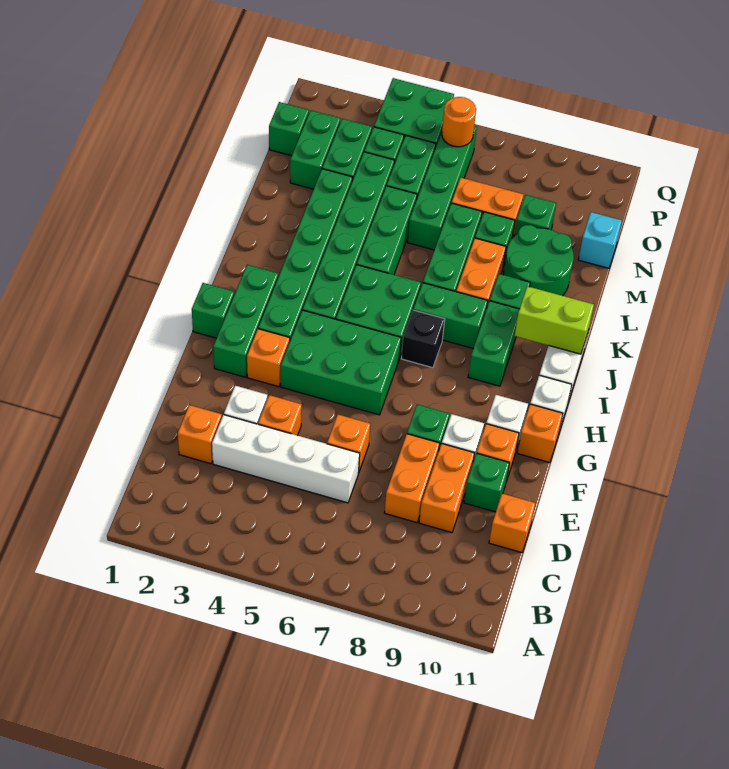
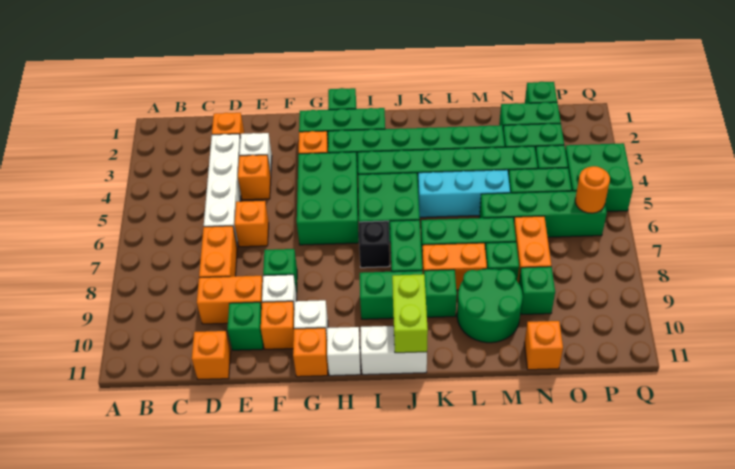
orange brick D8:E8 level 1 -> orange brick D7:D8 level 1
green brick K5:M5 level 1 -> cyan brick K5:M5 level 1
cyan brick N11 level 1 -> orange brick N11 level 1

